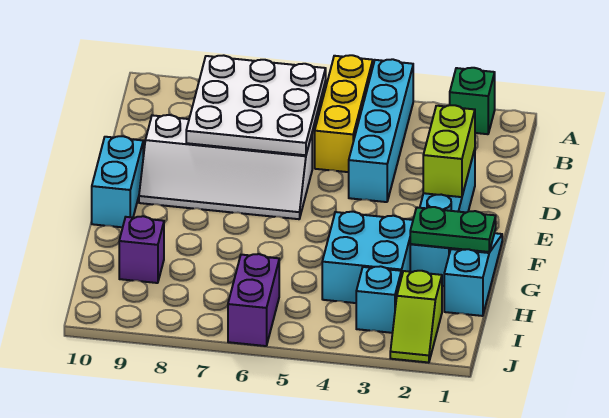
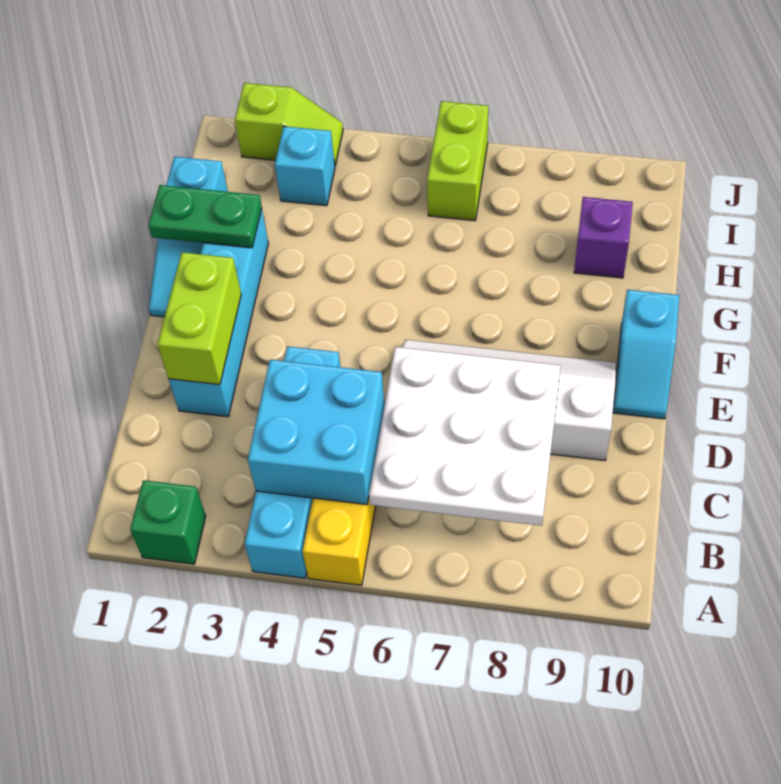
cyan brick E10:F10 level 1 -> cyan slope E10:F10 level 1 top F
cyan brick G3:H4 level 1 -> cyan brick B4:C5 level 2
lime slope I2:J2 level 1 top I -> lime slope J2:J3 level 1 top 2
purple brick I6:J6 level 1 -> lime brick I6:J6 level 1

